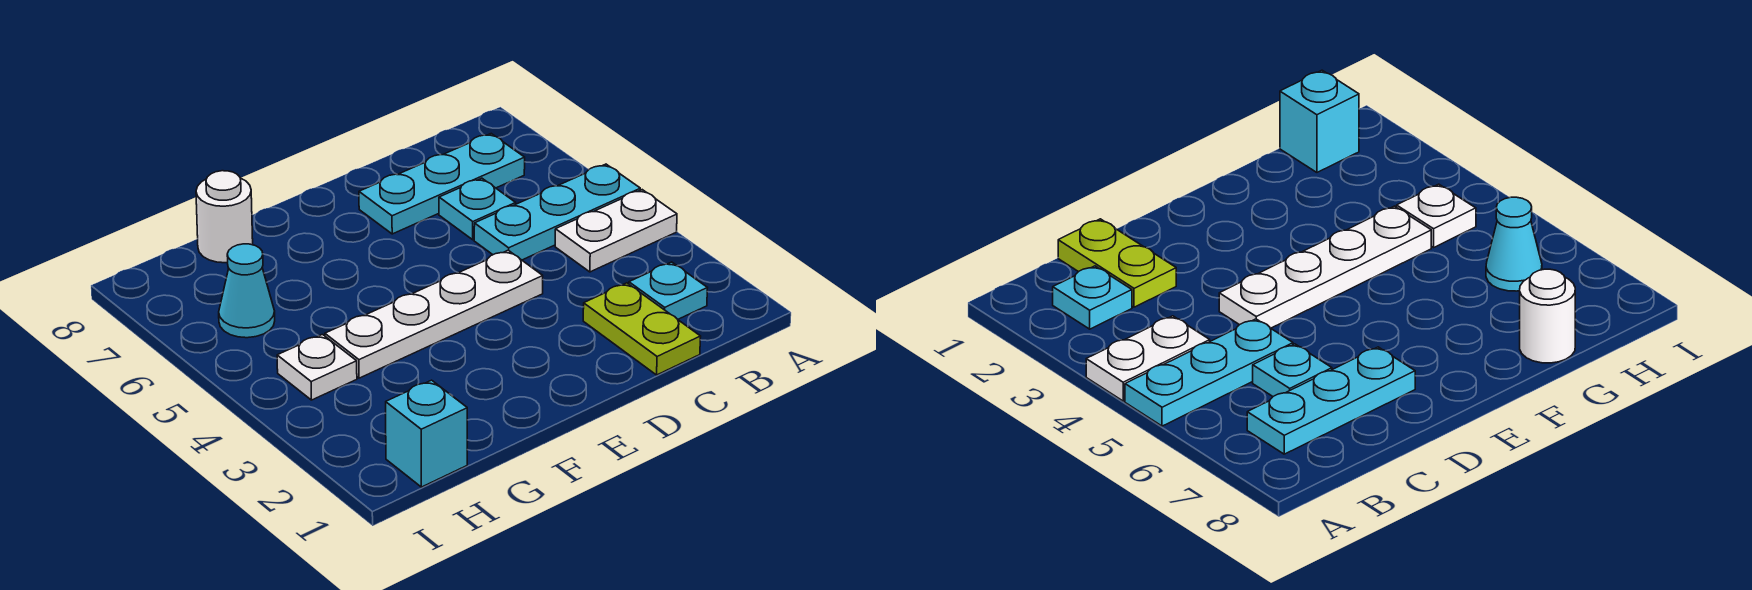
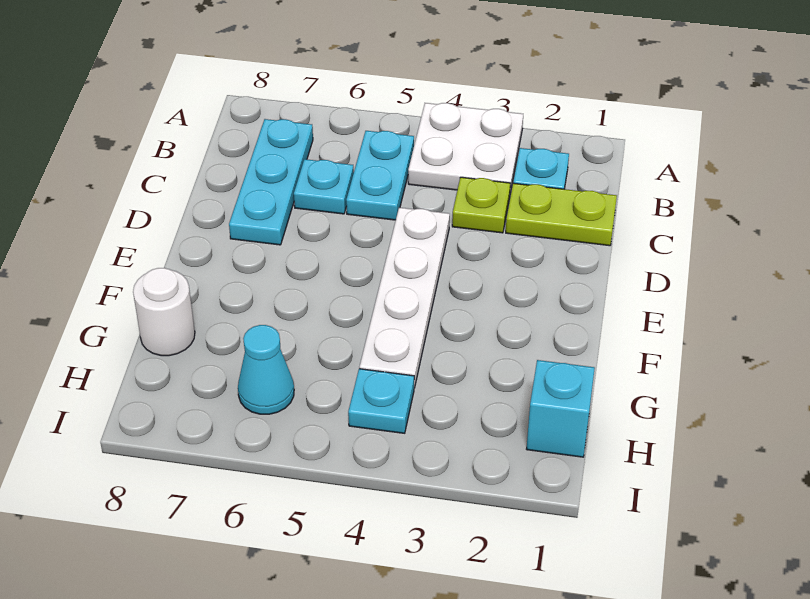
white plate A4:B4 level 1 -> white plate A3:B4 level 1
cyan plate A5:C5 level 1 -> cyan plate B5:C5 level 1
none -> lime plate C3 level 1
white plate H4 level 1 -> cyan plate H4 level 1

